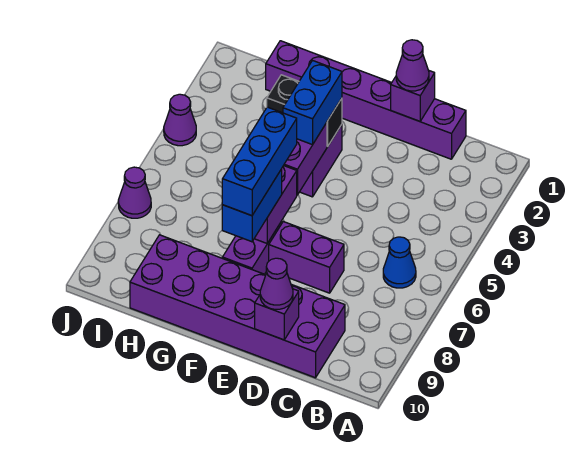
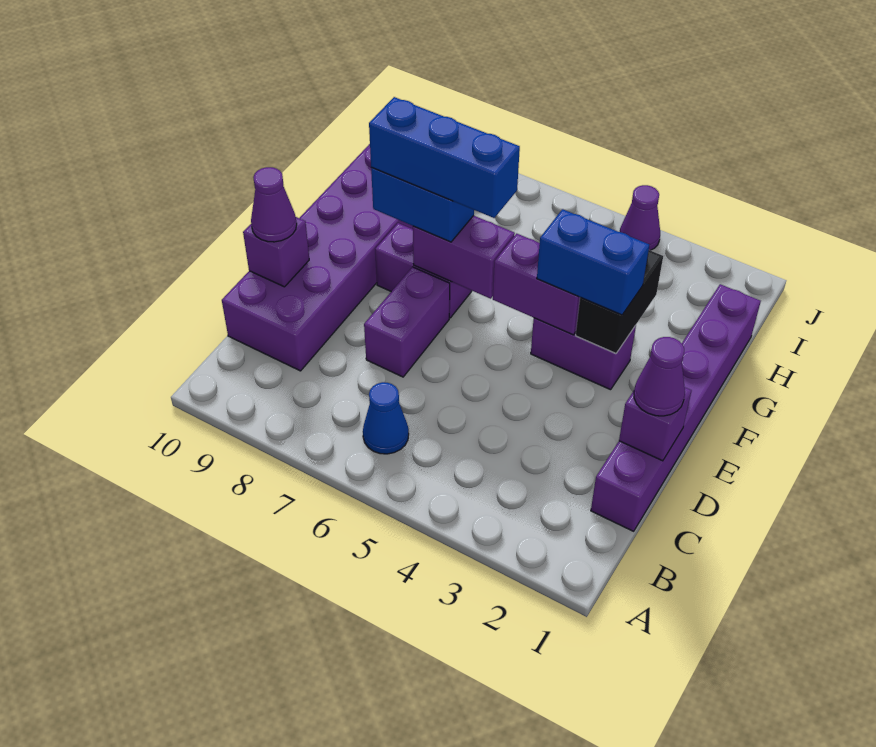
purple cone J7 level 1 -> none

